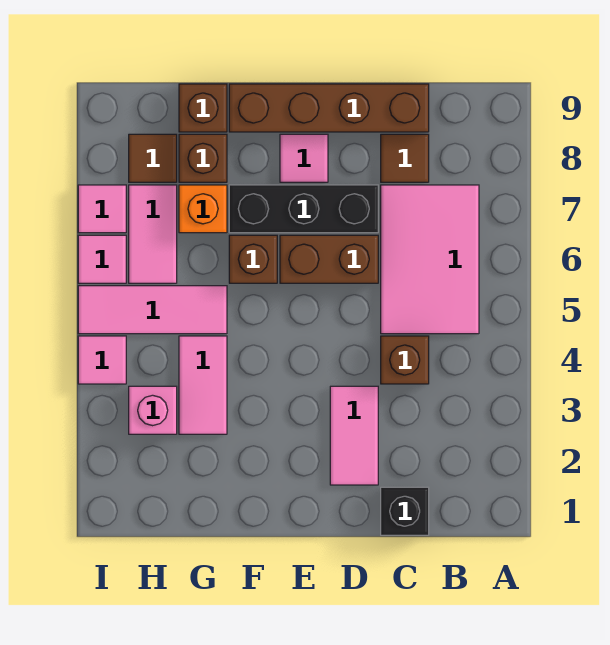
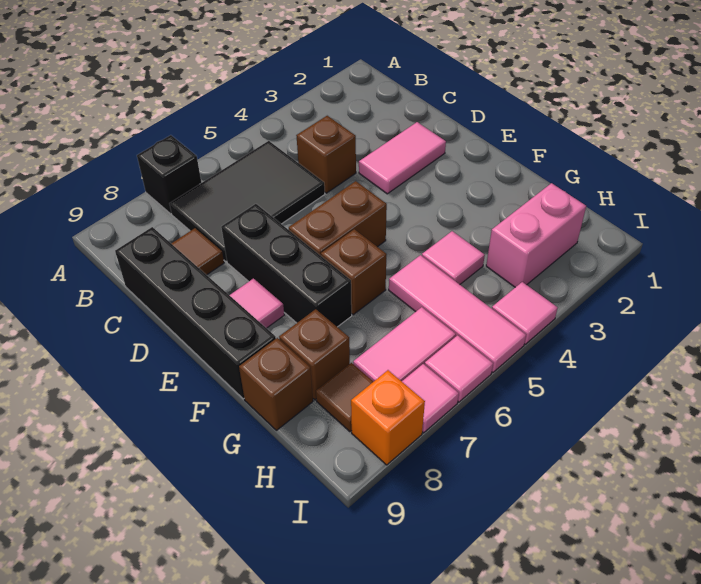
pink tile B5:C7 level 1 -> black tile B5:C7 level 1
black brick C1 level 1 -> black brick A7 level 1
brown brick C9:F9 level 1 -> black brick C9:F9 level 1
brown brick D6:E6 level 1 -> brown brick E5:E6 level 1
pink tile G3:G4 level 1 -> pink tile G4 level 1
orange brick G7 level 1 -> orange brick I8 level 1
pink brick H3 level 1 -> pink brick H2:H3 level 1

